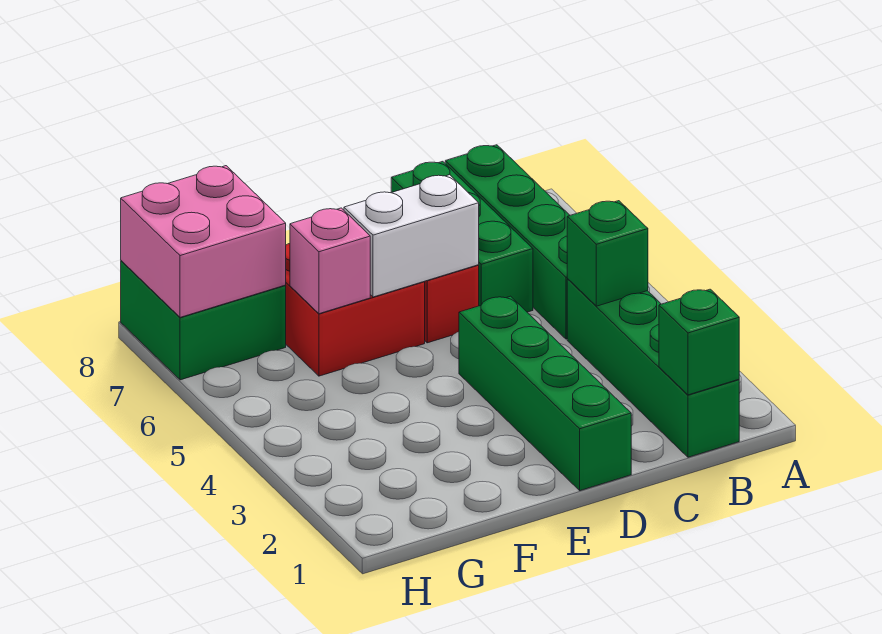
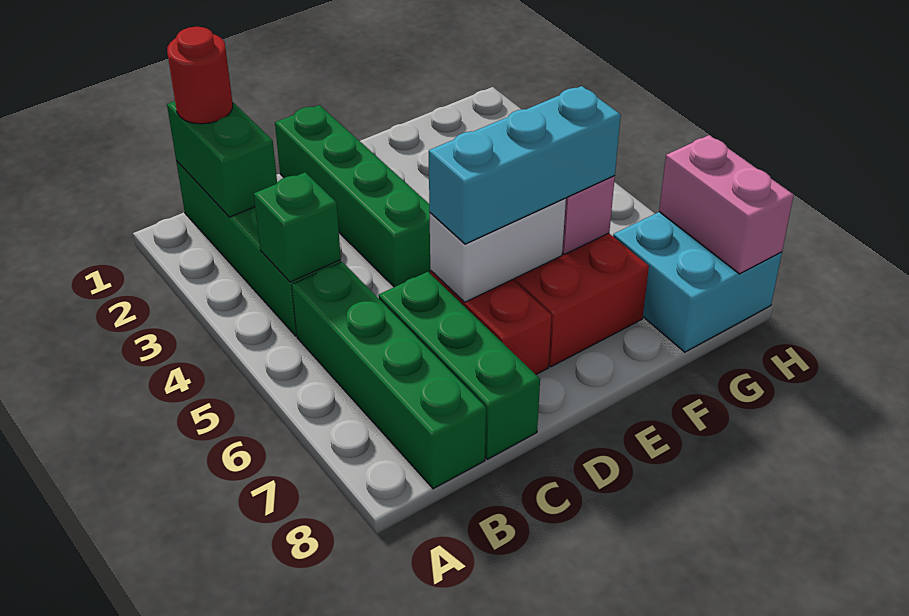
green brick B1 level 2 -> green brick B1:B2 level 2
none -> red round brick B1 level 3
none -> cyan brick D6:F6 level 3
green brick G7:H8 level 1 -> cyan brick G7:H8 level 1
pink brick G7:H8 level 2 -> pink brick H7:H8 level 2

